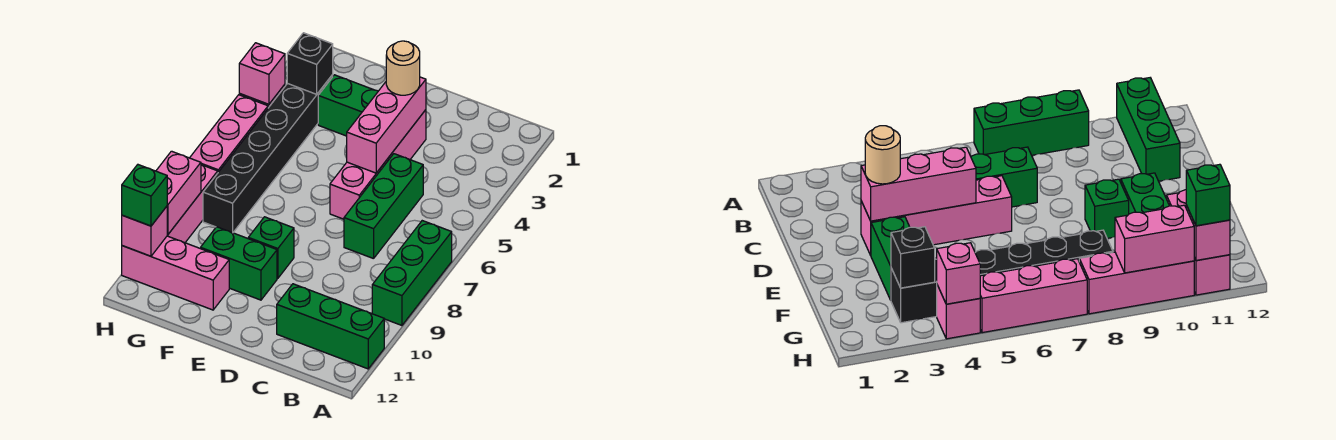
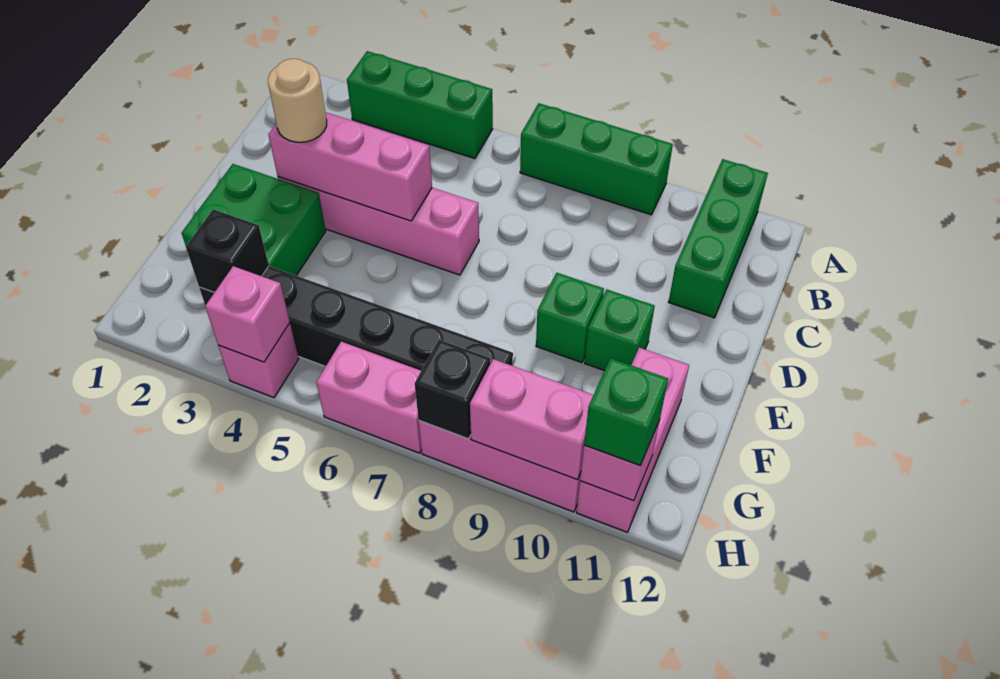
green brick C5:C7 level 1 -> green brick A3:A5 level 1
green brick E3:F3 level 1 -> green brick E2:F3 level 1
green brick E10:F10 level 1 -> green brick E10 level 1
pink brick H5:H7 level 1 -> pink brick H6:H7 level 1
none -> black brick H8 level 2

